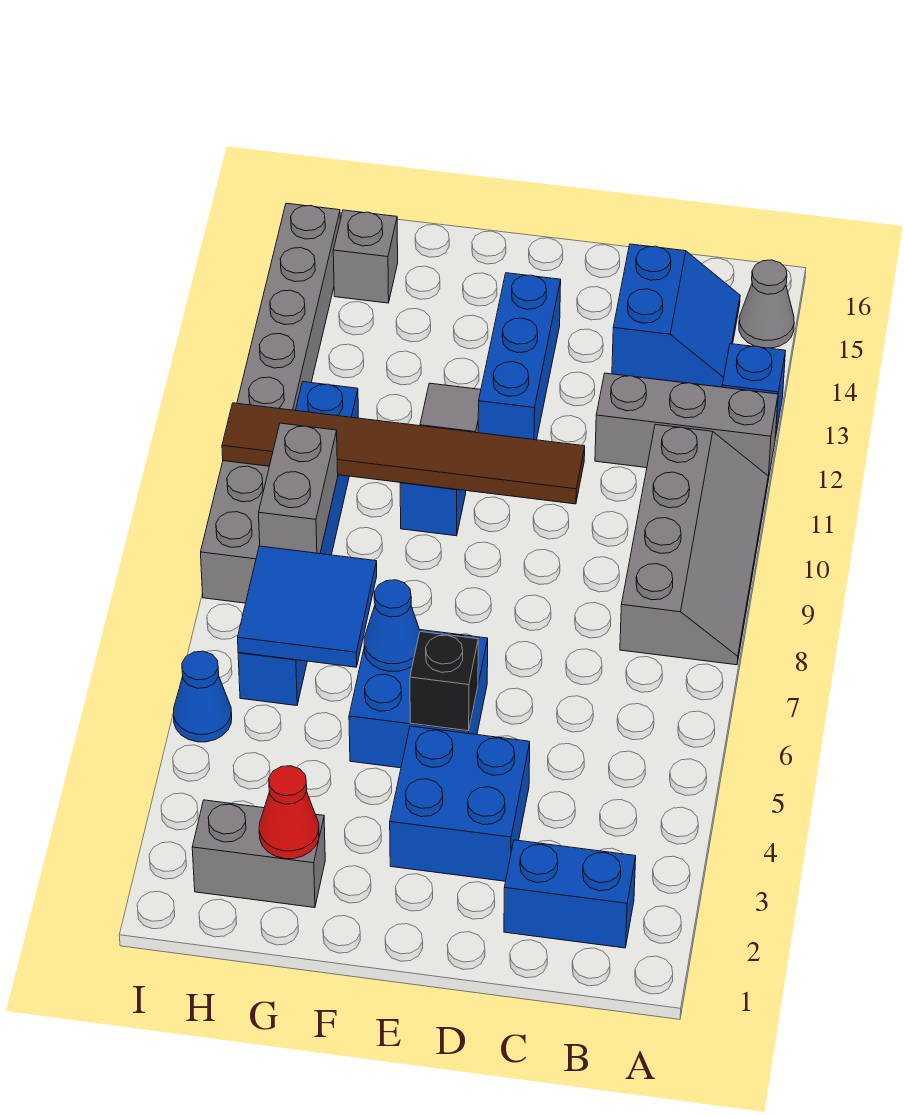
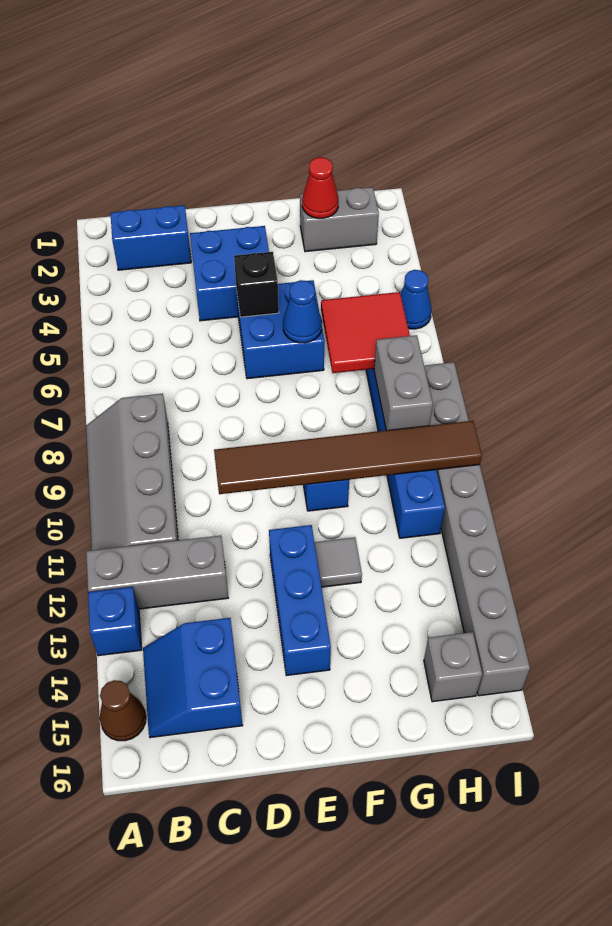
grey cone A15 level 1 -> brown cone A15 level 1
blue tile G6:H7 level 2 -> red tile G6:H7 level 2

